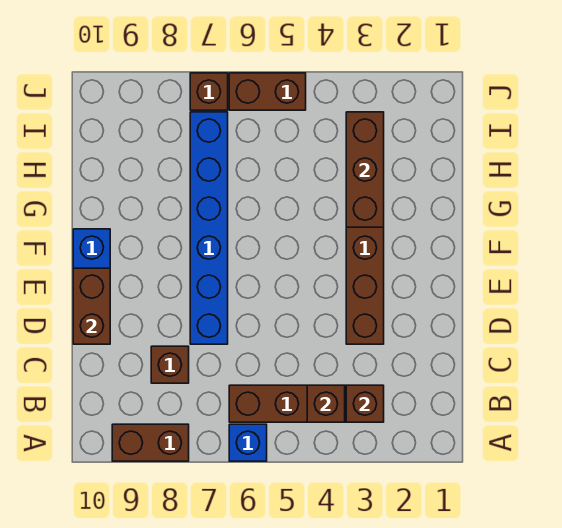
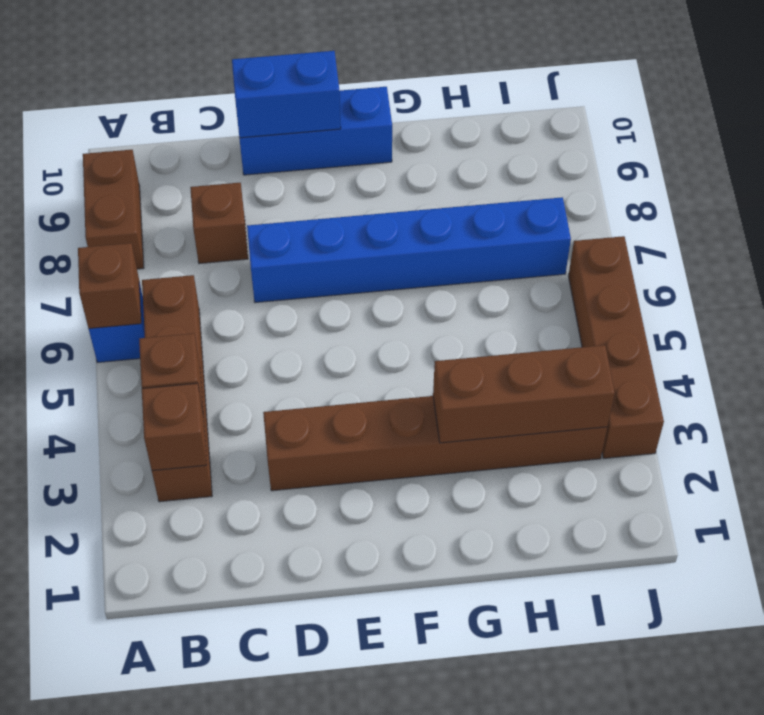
brown brick D10:E10 level 2 -> blue brick D10:E10 level 2
brown brick J5:J6 level 1 -> brown brick J3:J6 level 1
brown brick J7 level 1 -> brown brick A6 level 2

